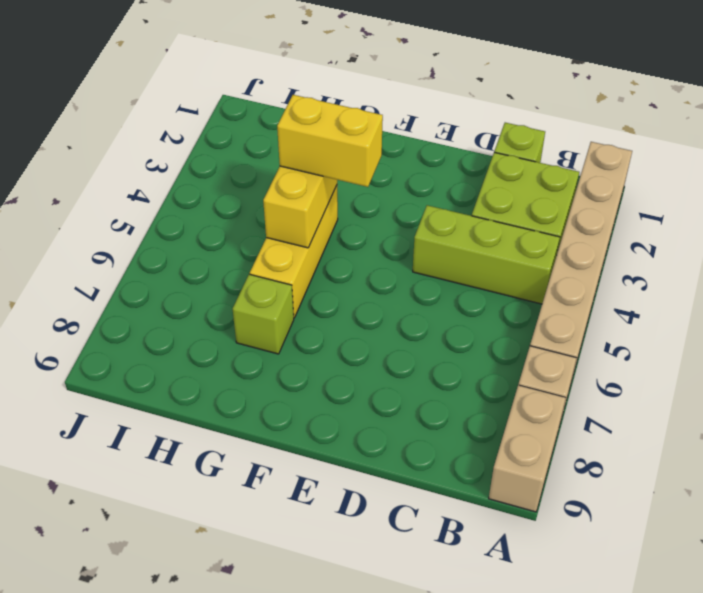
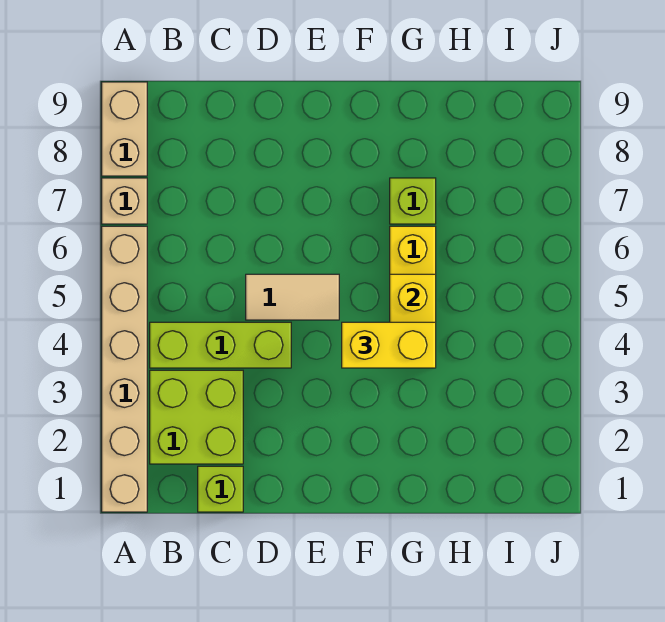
none -> tan tile D5:E5 level 1

